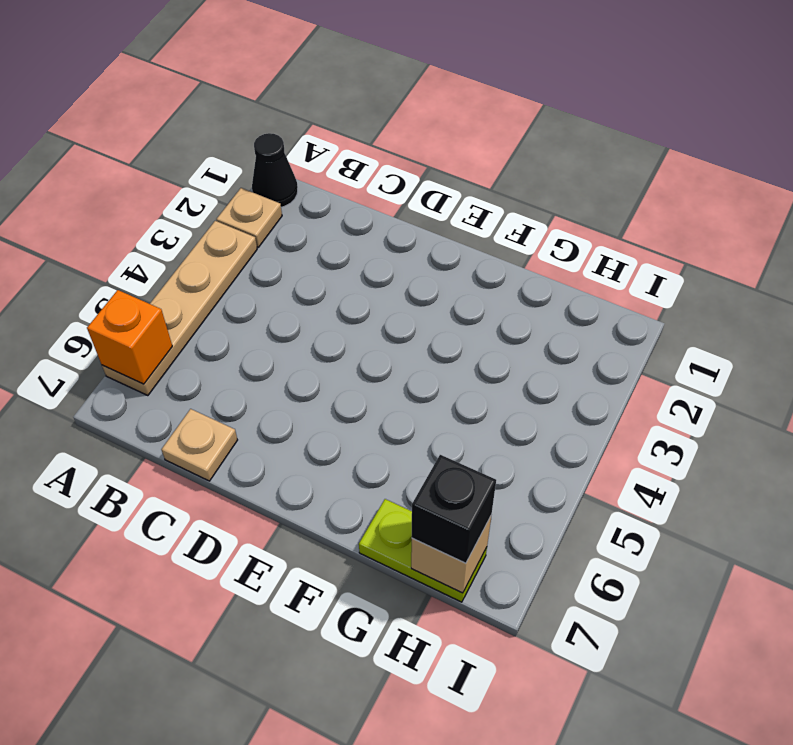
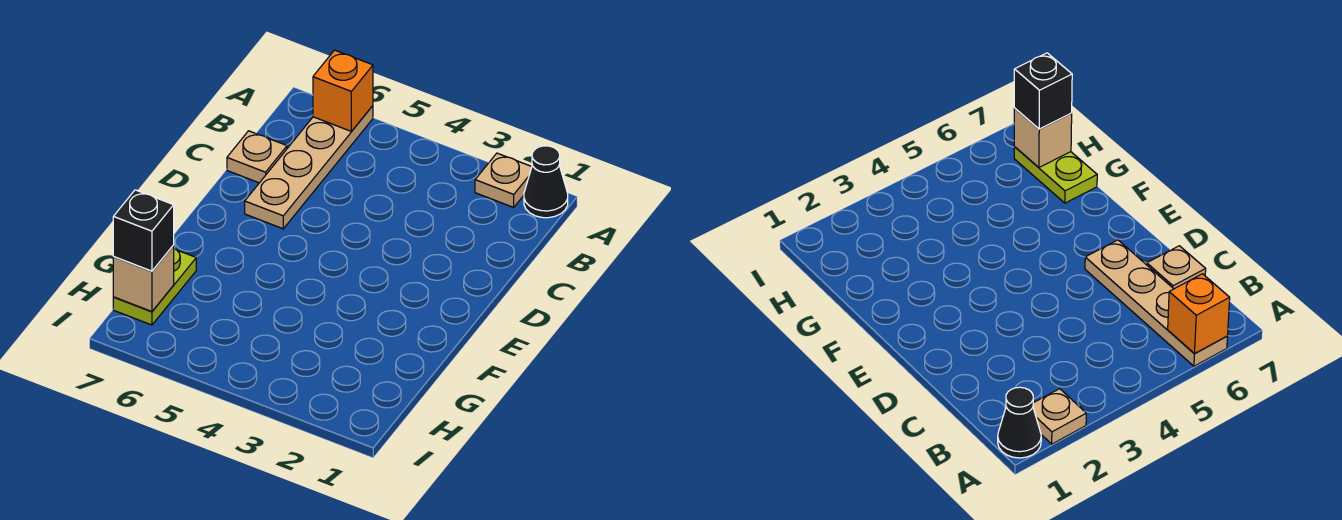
tan plate A3:A6 level 1 -> tan plate A6:D6 level 1

